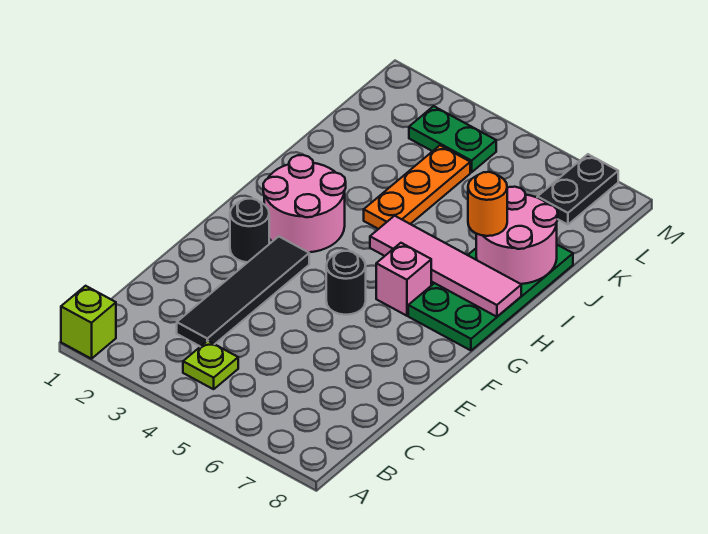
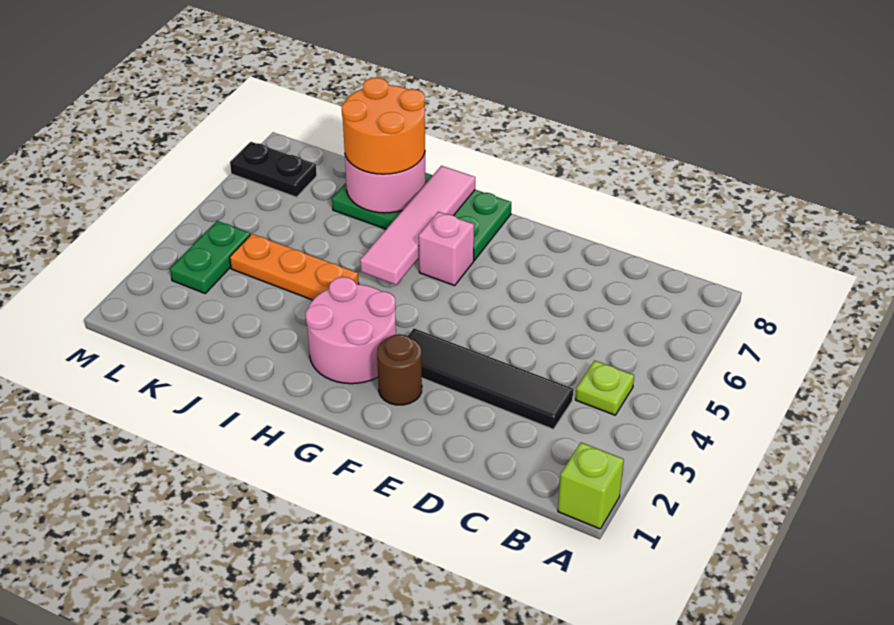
black round brick F2 level 1 -> brown round brick F2 level 1
black round brick F5 level 1 -> none
orange round brick I7 level 3 -> orange round brick I7:J8 level 3

